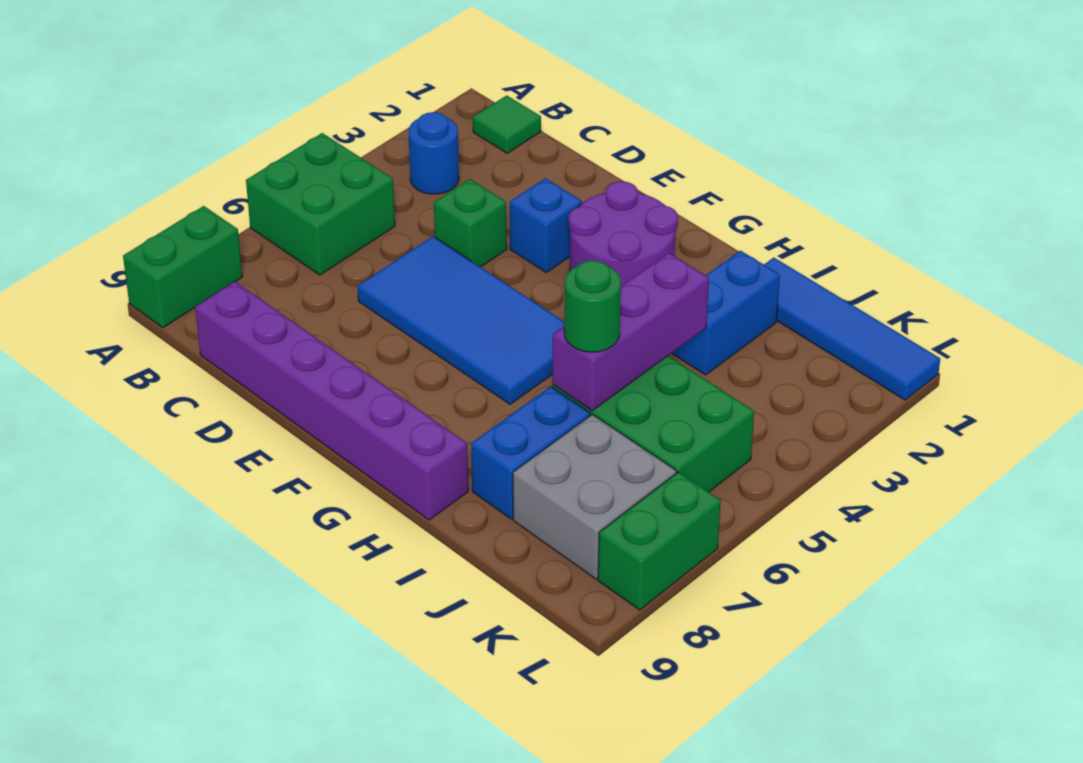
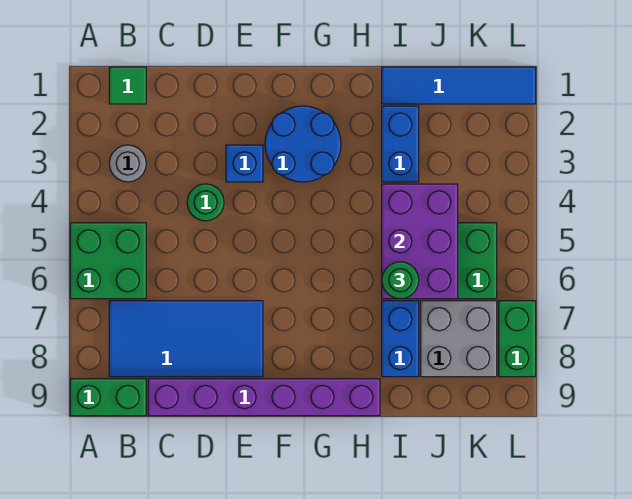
green brick A8:A9 level 1 -> green brick A9:B9 level 1
blue round brick B3 level 1 -> grey round brick B3 level 1
green brick D4 level 1 -> green round brick D4 level 1
blue tile D5:G6 level 1 -> blue tile B7:E8 level 1
purple round brick F2:G3 level 1 -> blue round brick F2:G3 level 1
purple brick I4:I6 level 2 -> purple brick I4:J6 level 2

